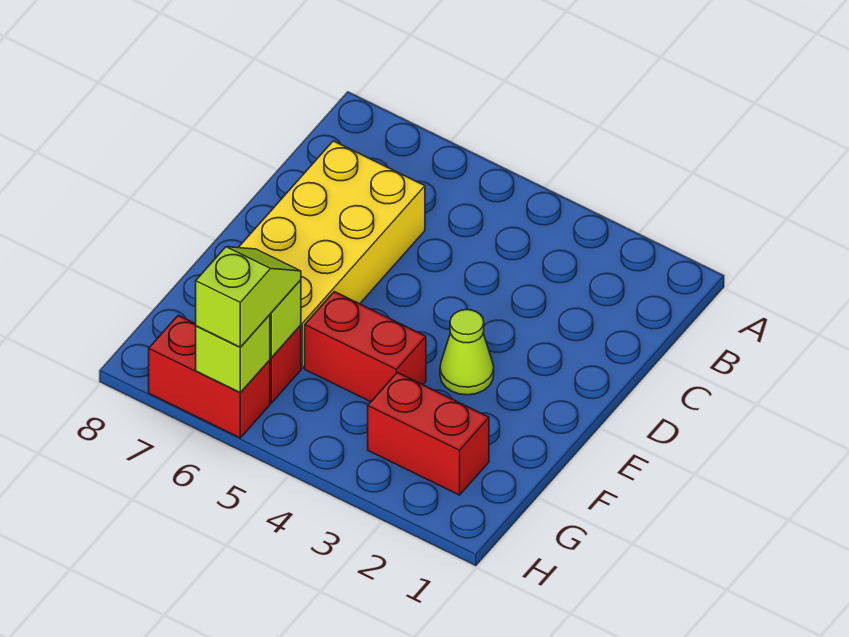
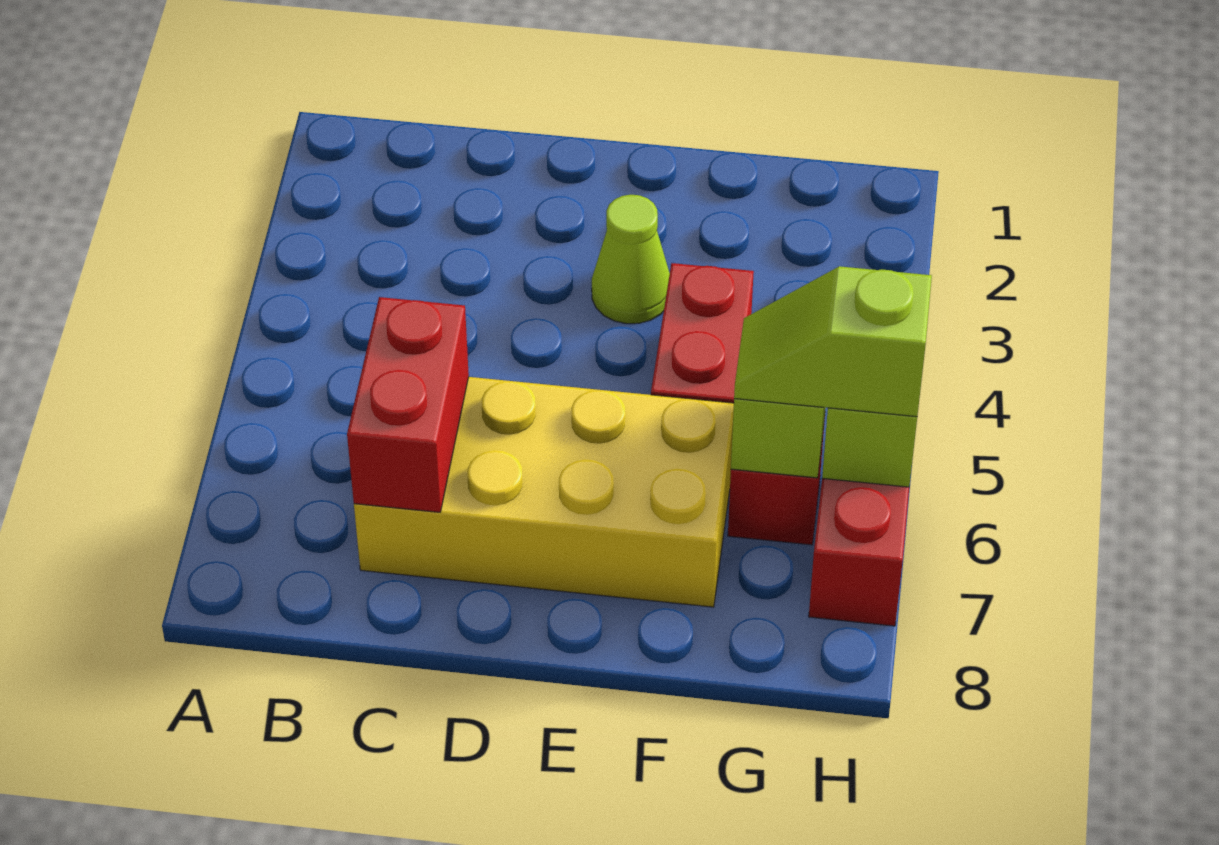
red brick G2:G3 level 1 -> red brick C6:C7 level 2

